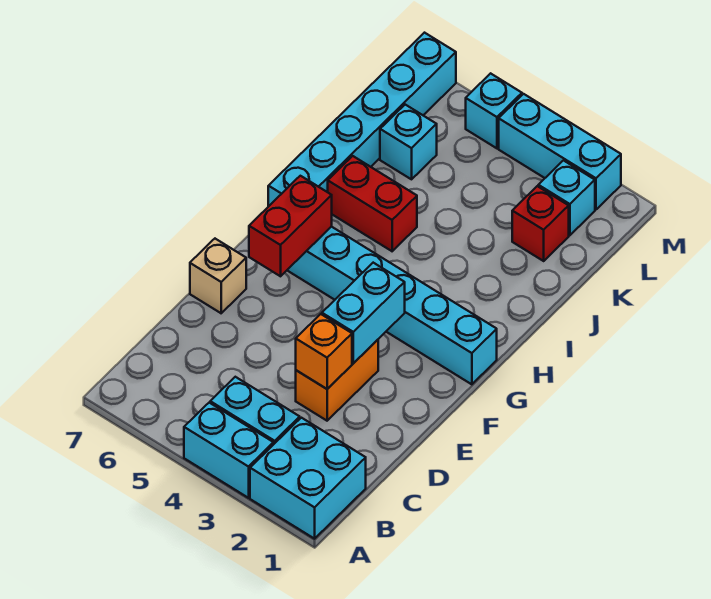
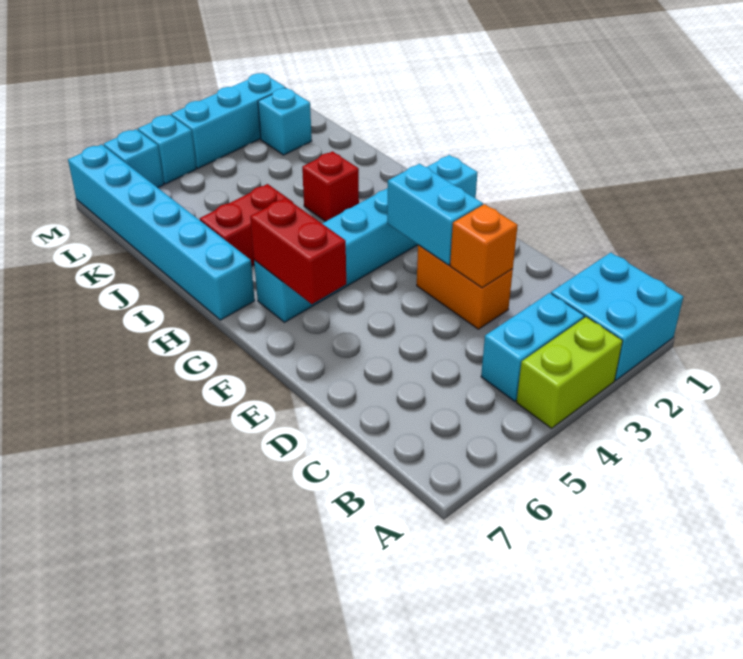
cyan brick A3:A4 level 1 -> lime brick A3:A4 level 1
tan brick E7 level 1 -> none
red brick K2 level 1 -> red brick I3 level 1
cyan brick K6 level 1 -> cyan brick M6 level 1

